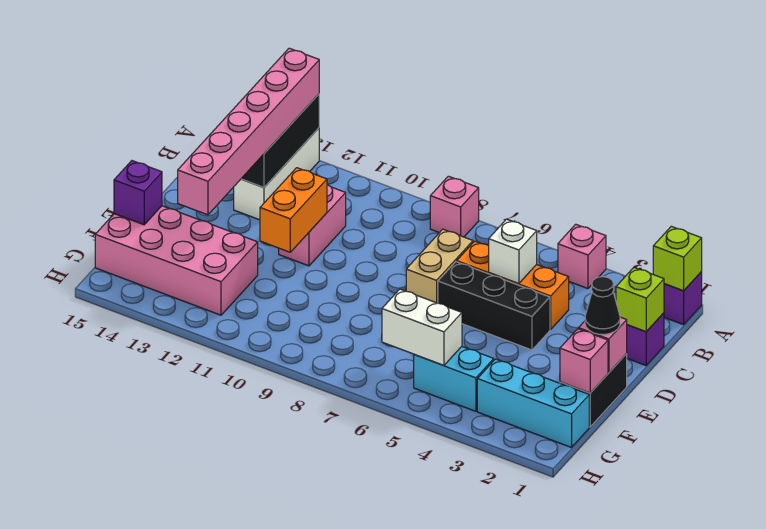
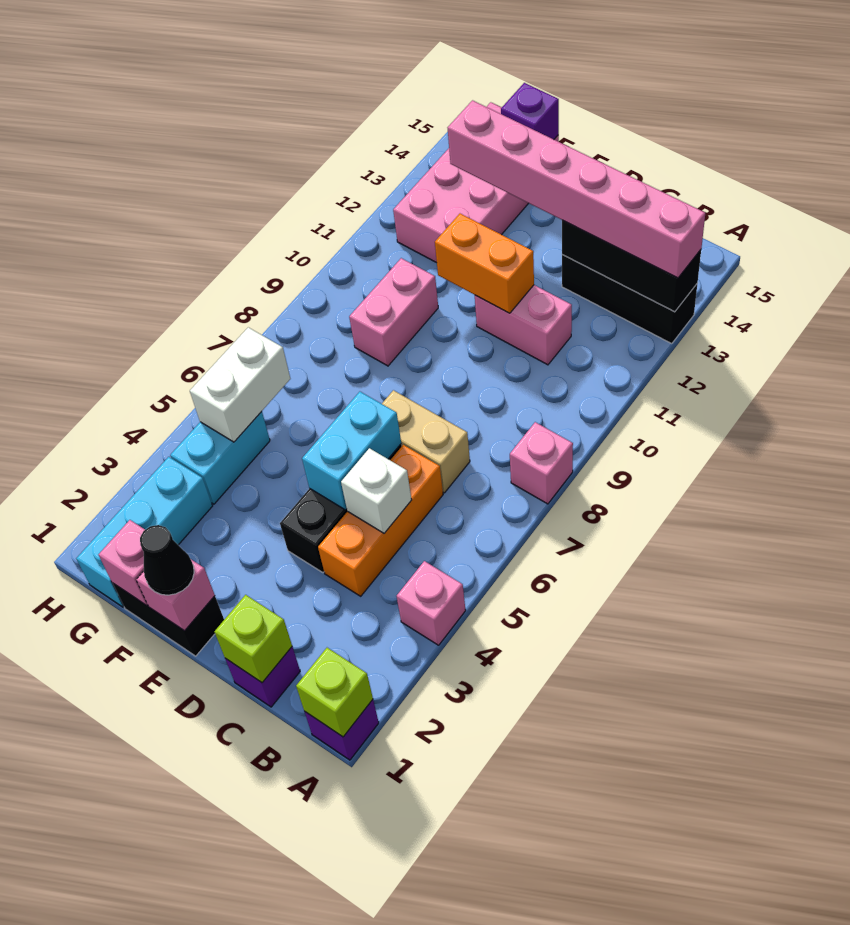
white brick A13:C13 level 1 -> black brick A13:C13 level 1
none -> cyan brick D5:D6 level 2
none -> pink brick F9:F10 level 1

